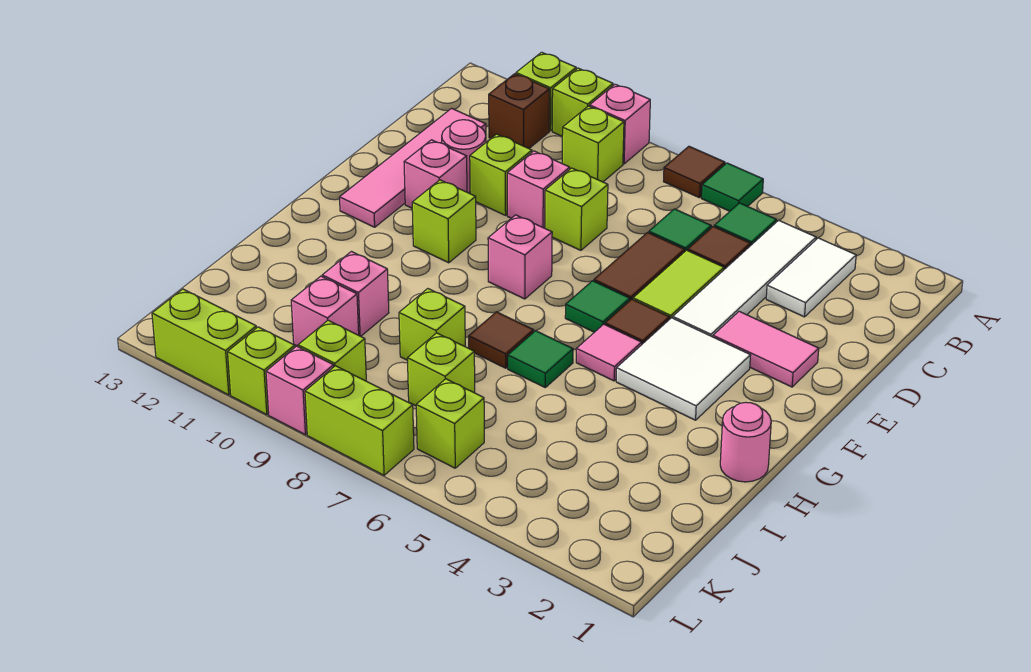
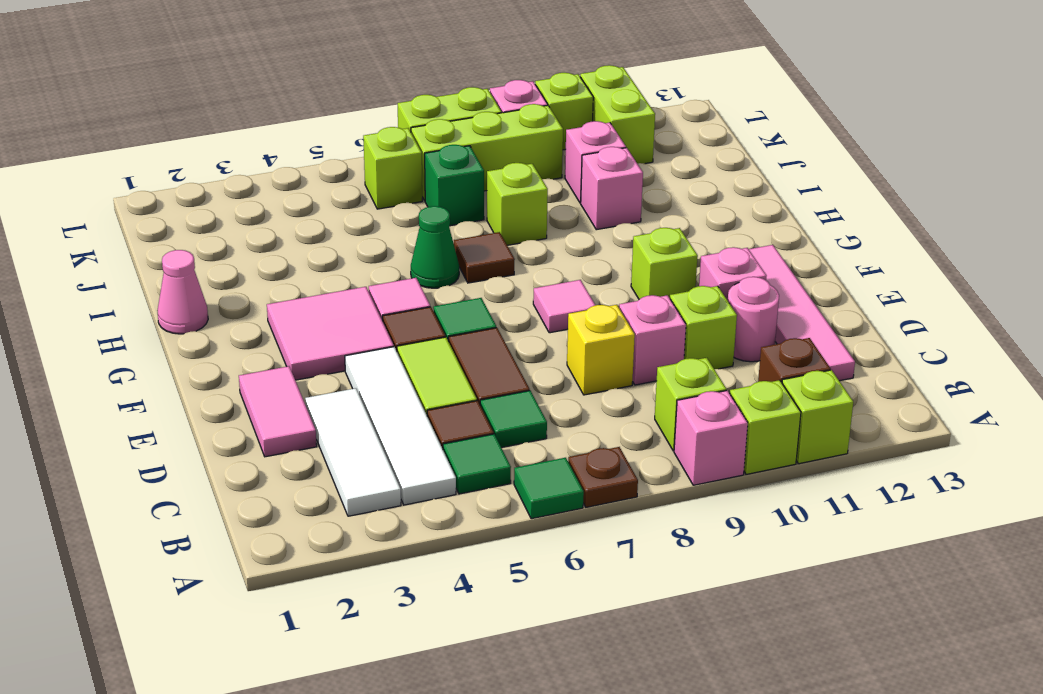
brown tile A7 level 1 -> brown plate A7 level 1
white tile B3:C3 level 1 -> white tile B3:D3 level 1
lime brick D8 level 1 -> yellow brick D8 level 1
pink tile E2:E3 level 1 -> pink tile D2:E2 level 1
white tile F3:G4 level 1 -> pink tile F3:G4 level 1
pink brick F8 level 1 -> pink tile F8 level 1
pink round brick H1 level 1 -> pink cone H1 level 1
green tile H6 level 1 -> green cone H6 level 1
lime brick J7 level 1 -> green brick J7 level 1
lime brick K9 level 1 -> lime brick K7:K9 level 1
lime brick L11:L12 level 1 -> lime brick K11:L11 level 1

